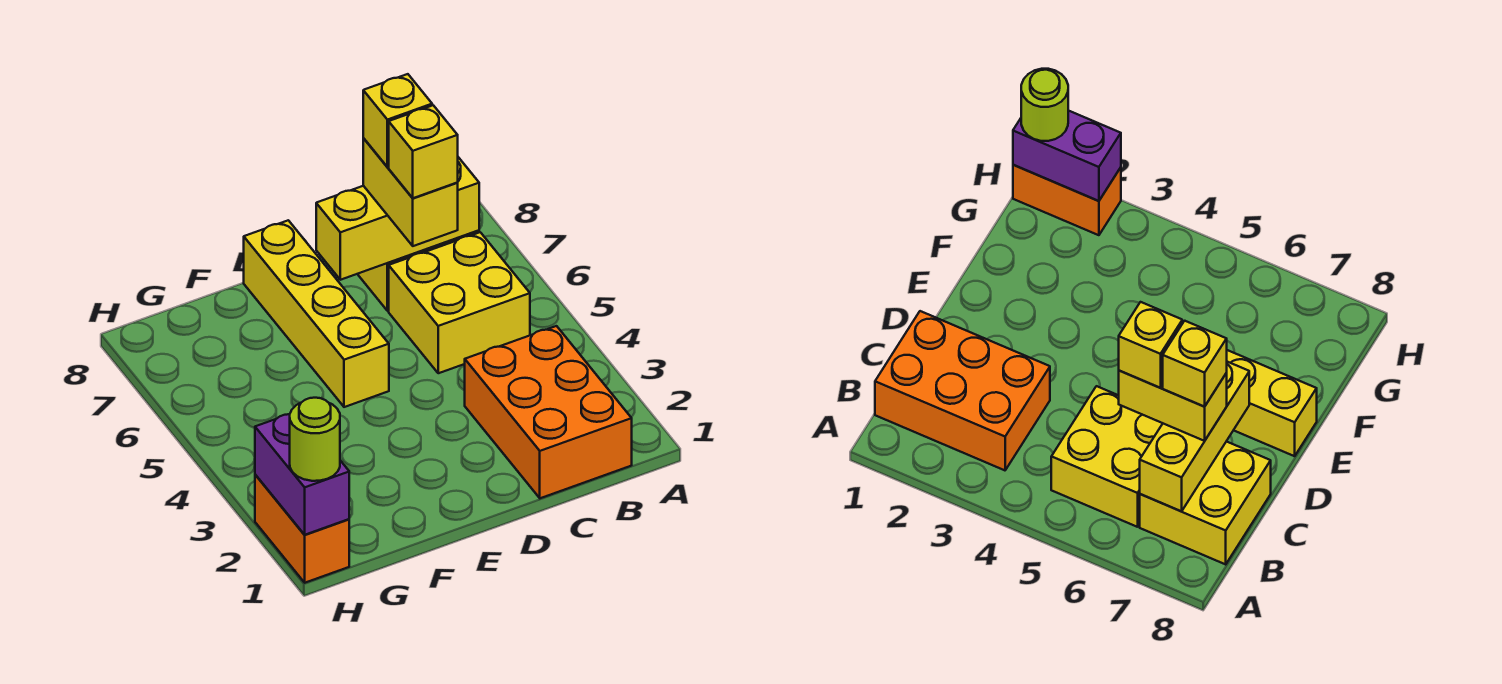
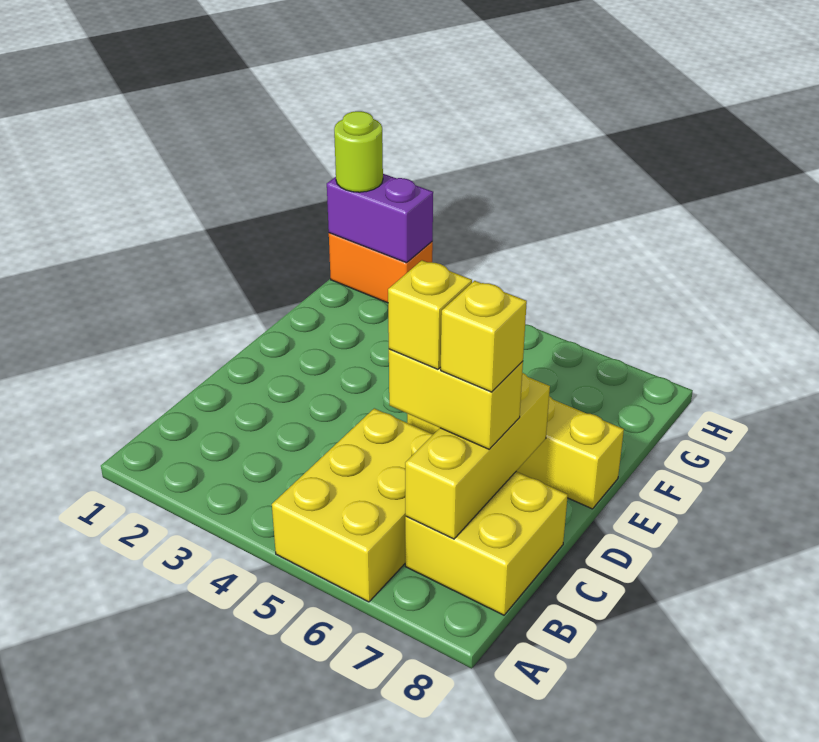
orange brick B1:C3 level 1 -> none
yellow brick B5:C6 level 1 -> yellow brick A5:C6 level 1

